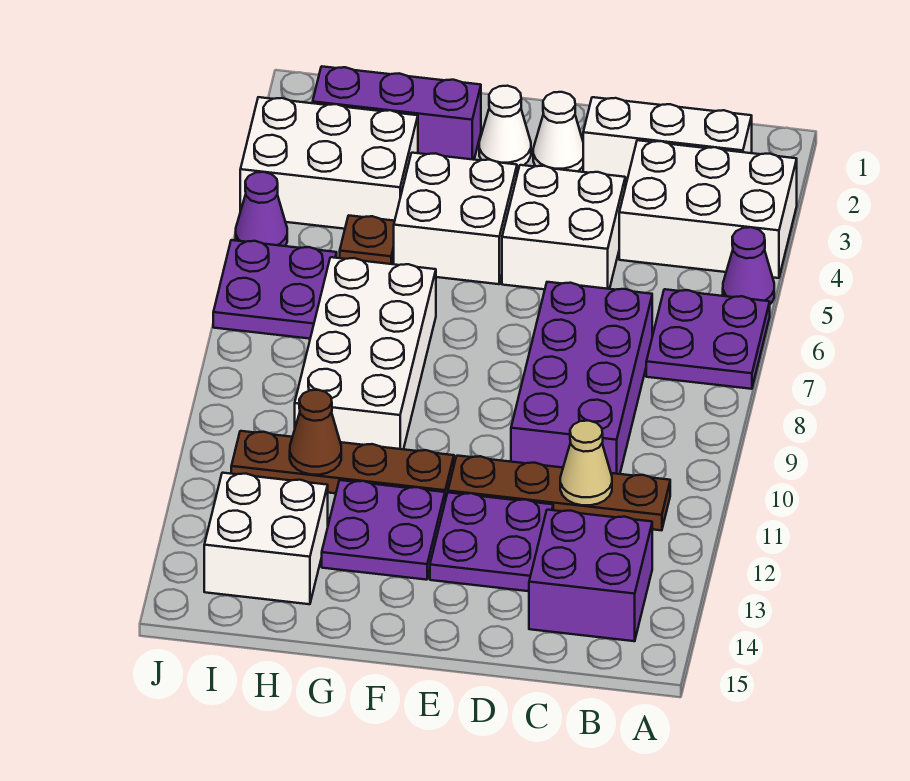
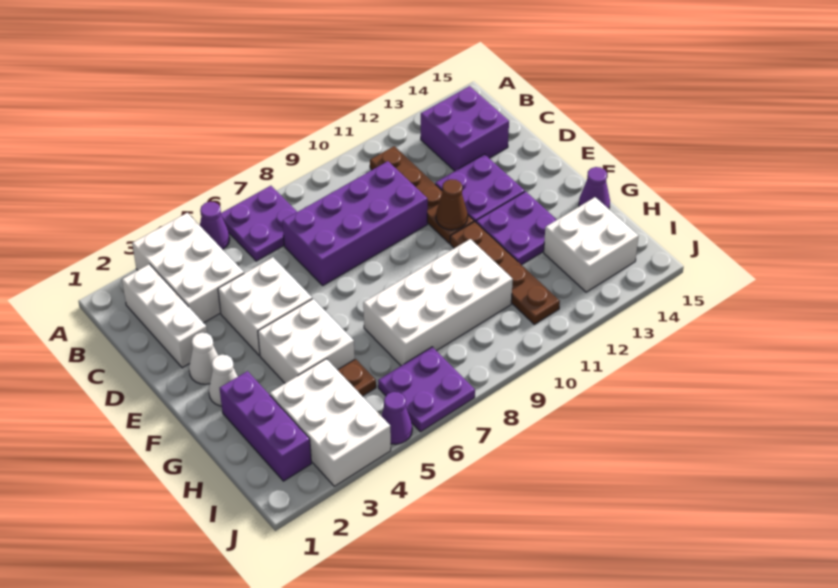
tan cone C11 level 2 -> none
none -> purple cone G15 level 1
brown cone H11 level 2 -> brown cone E11 level 2

